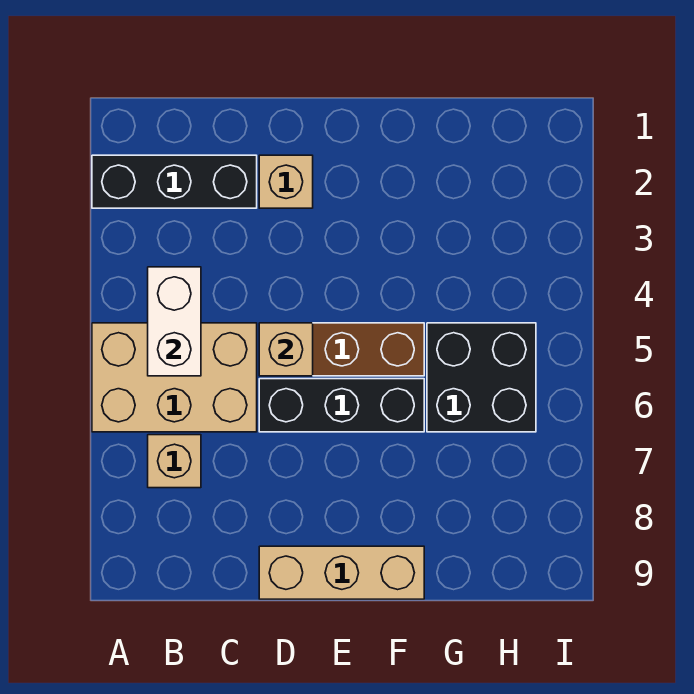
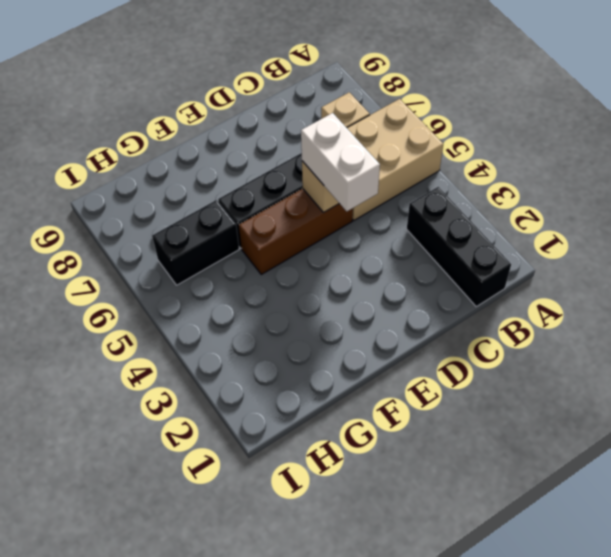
black brick A2:C2 level 1 -> black brick B1:B3 level 1
white brick B4:B5 level 2 -> white brick D4:D5 level 3
tan brick D2 level 1 -> none
tan brick D9:F9 level 1 -> none
black brick G5:H6 level 1 -> black brick G6:H6 level 1

